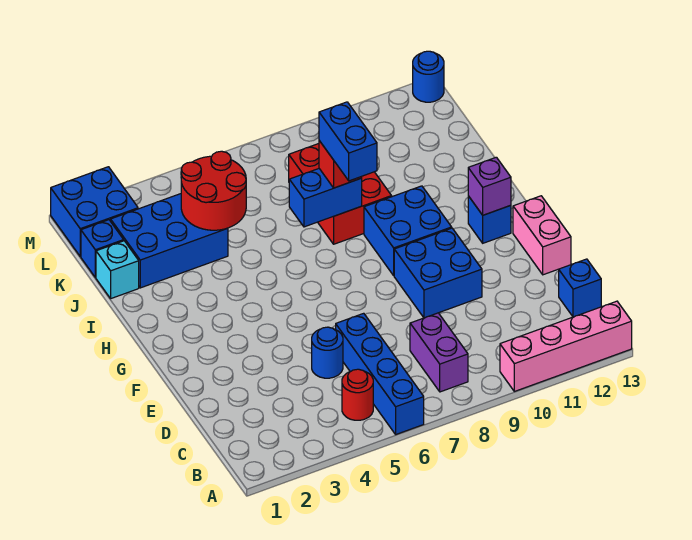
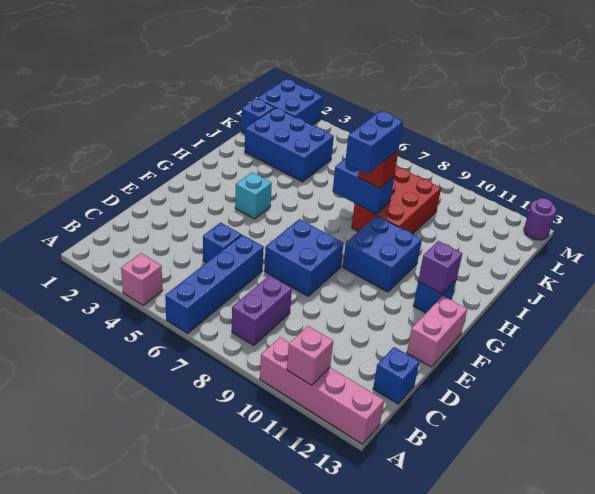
none -> pink brick A4 level 1
none -> pink brick A11 level 2
red round brick B5 level 1 -> none
blue round brick D5 level 1 -> blue brick D5 level 1
blue brick E9:F10 level 1 -> blue brick E7:F8 level 1
cyan brick J1 level 1 -> cyan brick G4 level 1
red round brick J4:K5 level 2 -> none
blue round brick M13 level 1 -> purple round brick M13 level 1

